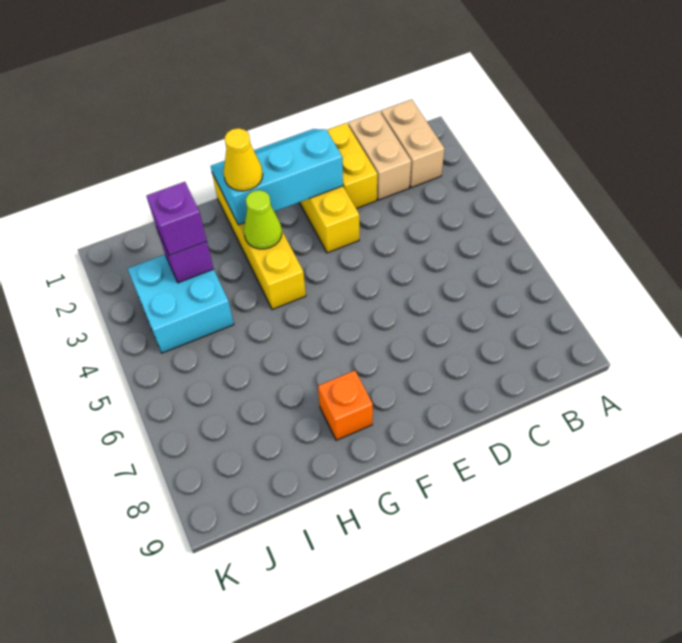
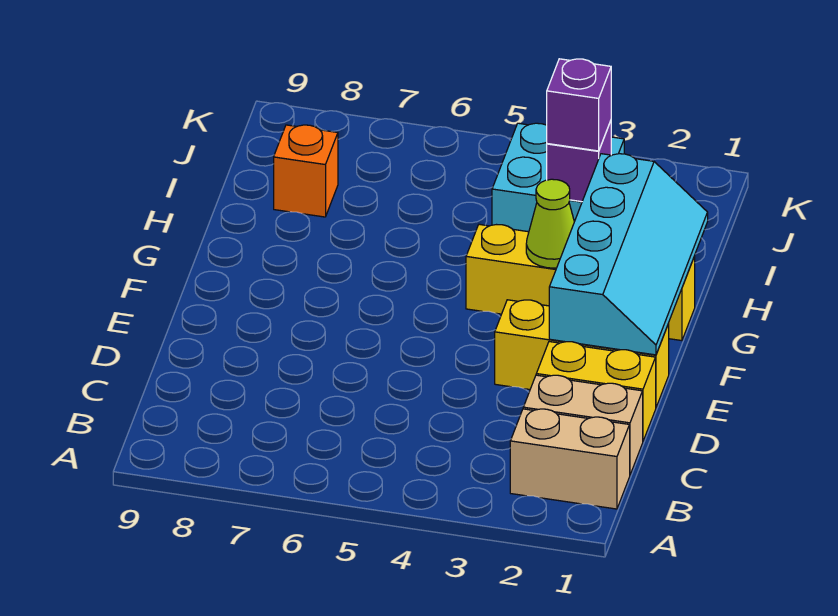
cyan slope E1:G2 level 2 top 2 -> cyan slope E1:H2 level 2 top 2
yellow cone G2 level 3 -> none
orange brick G8 level 1 -> orange brick I8 level 1

